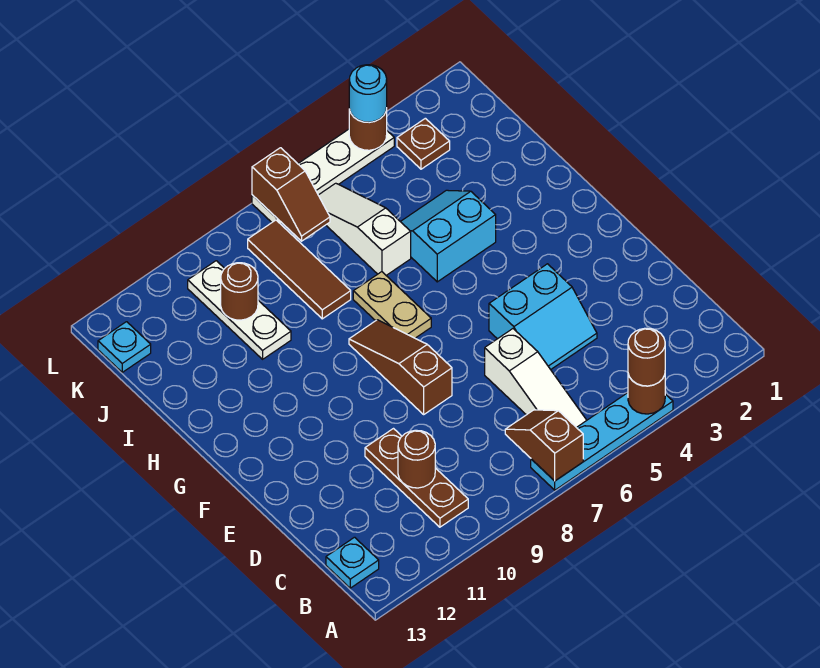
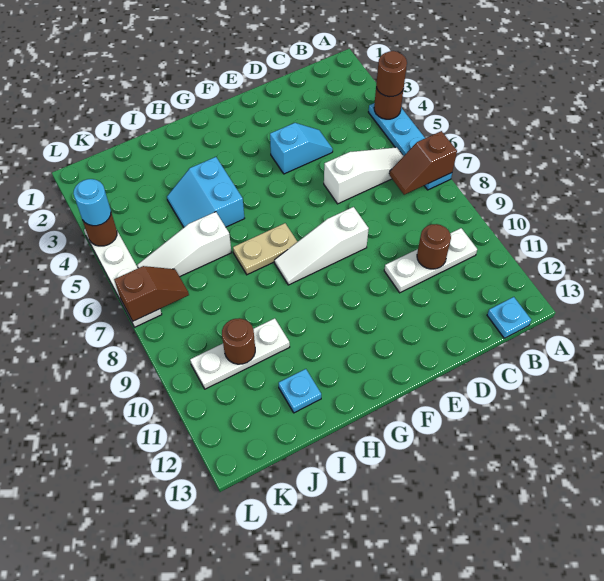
brown plate B10:D10 level 1 -> white plate B10:D10 level 1
cyan slope D4:E5 level 1 top E -> cyan slope D4:E4 level 1 top E
brown slope E8:G8 level 1 top E -> white slope E8:G8 level 1 top E
brown tile I8:K8 level 1 -> none
brown plate K3 level 1 -> none
cyan plate K13 level 1 -> cyan plate I12 level 1

